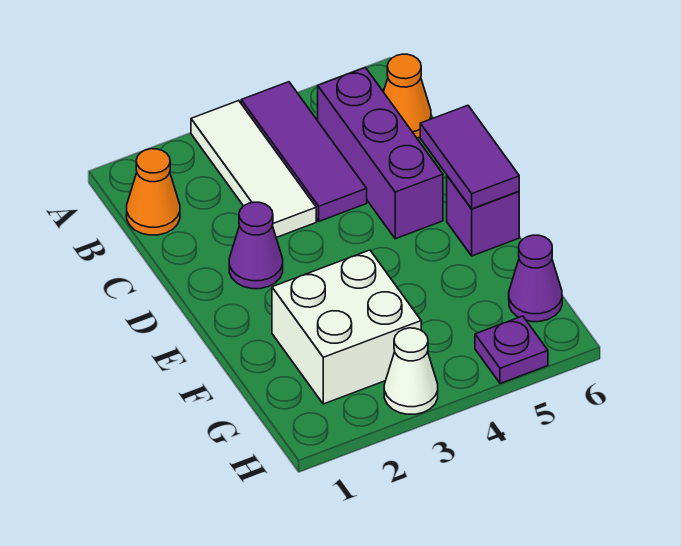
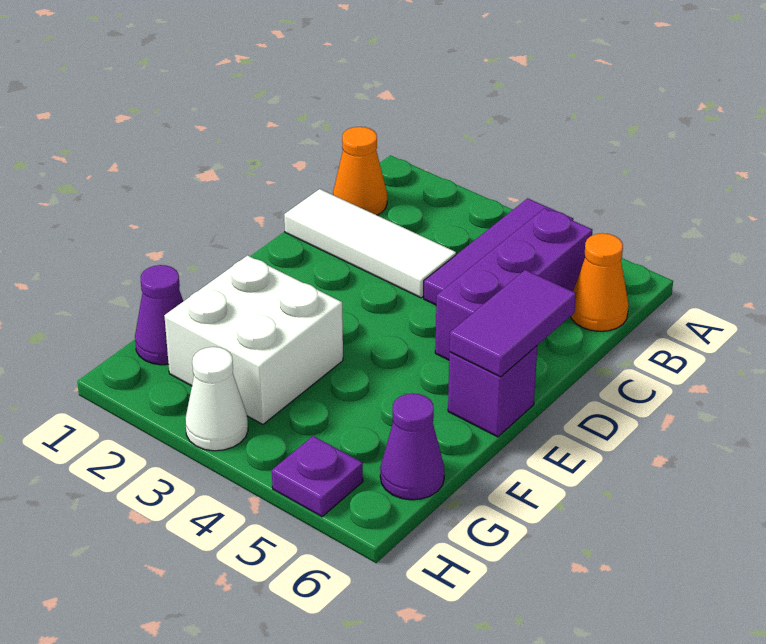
white tile A3:C3 level 1 -> white tile C1:C3 level 1
purple cone D2 level 1 -> purple cone G1 level 1

